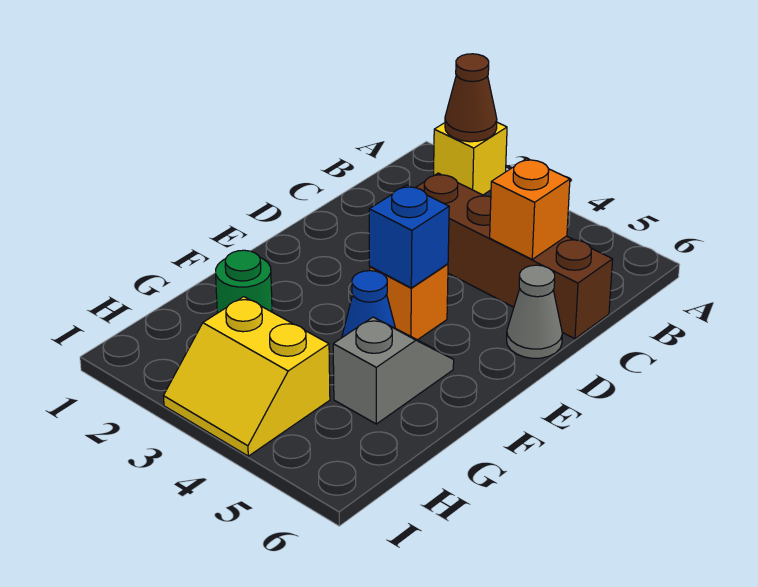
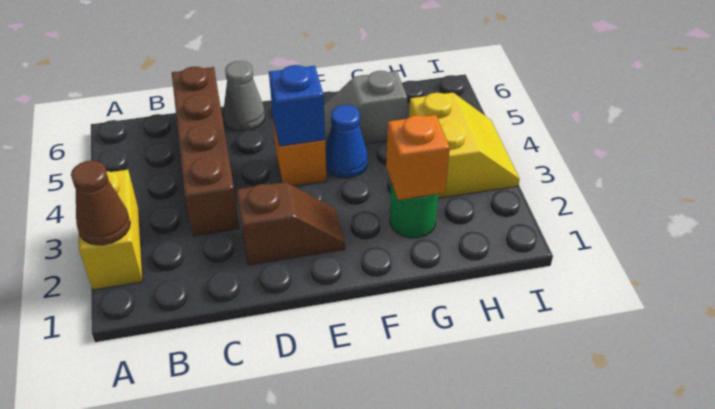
yellow brick A2 level 1 -> yellow brick A2:A3 level 1
orange brick C5 level 2 -> orange brick G2 level 2
none -> brown slope D2:E2 level 1 top D

